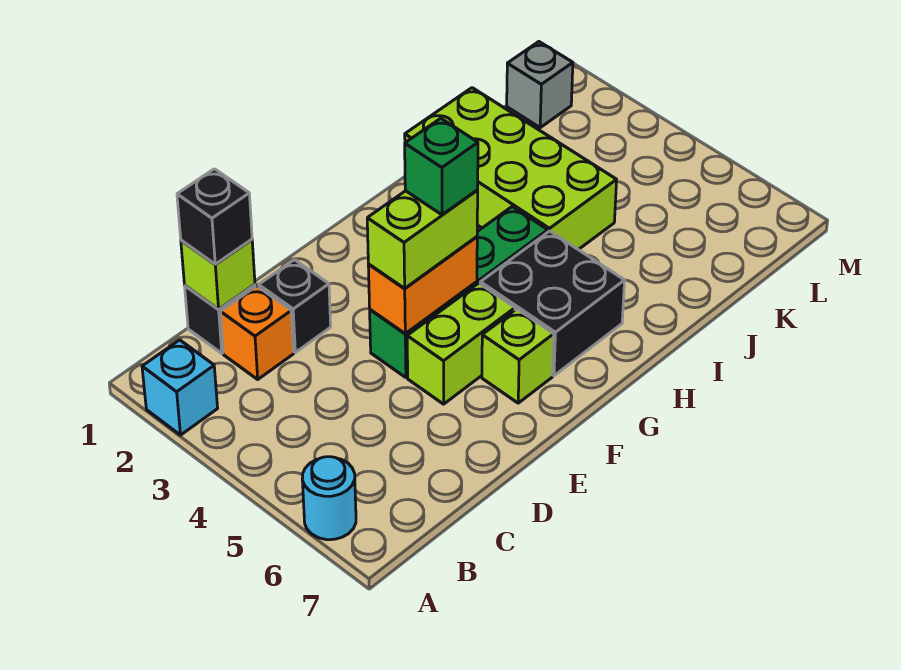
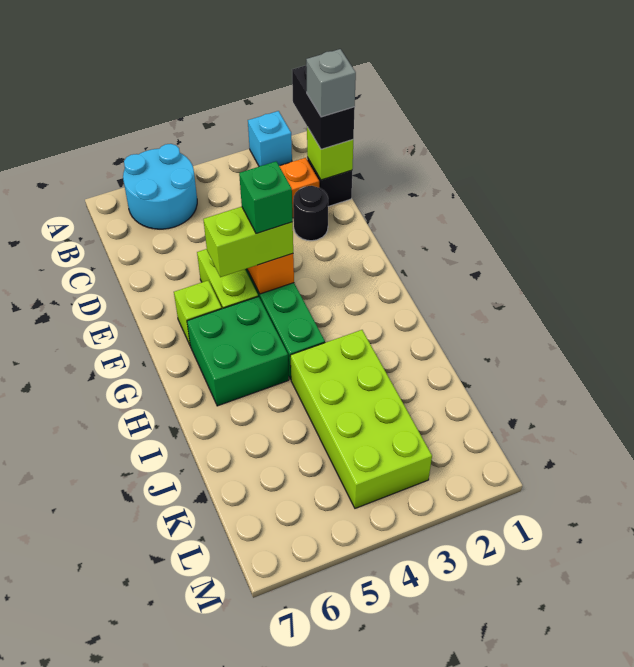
cyan round brick A6 level 1 -> cyan round brick A5:B6 level 1
black brick C1 level 3 -> black brick B1:C1 level 3
black brick D2 level 1 -> black round brick D2 level 1
lime brick E4:F4 level 3 -> lime brick F4:F5 level 3
black brick G5:H6 level 1 -> green brick G5:H6 level 1
lime brick I1:J4 level 1 -> lime brick I3:L4 level 1
grey brick L1 level 1 -> grey brick C1 level 4

